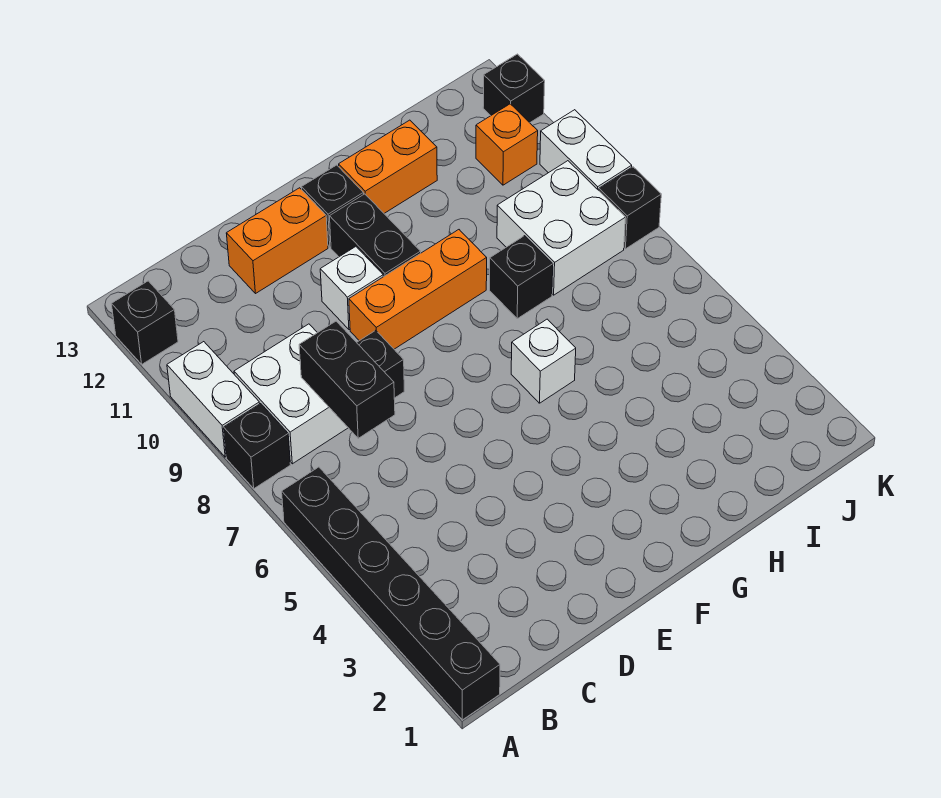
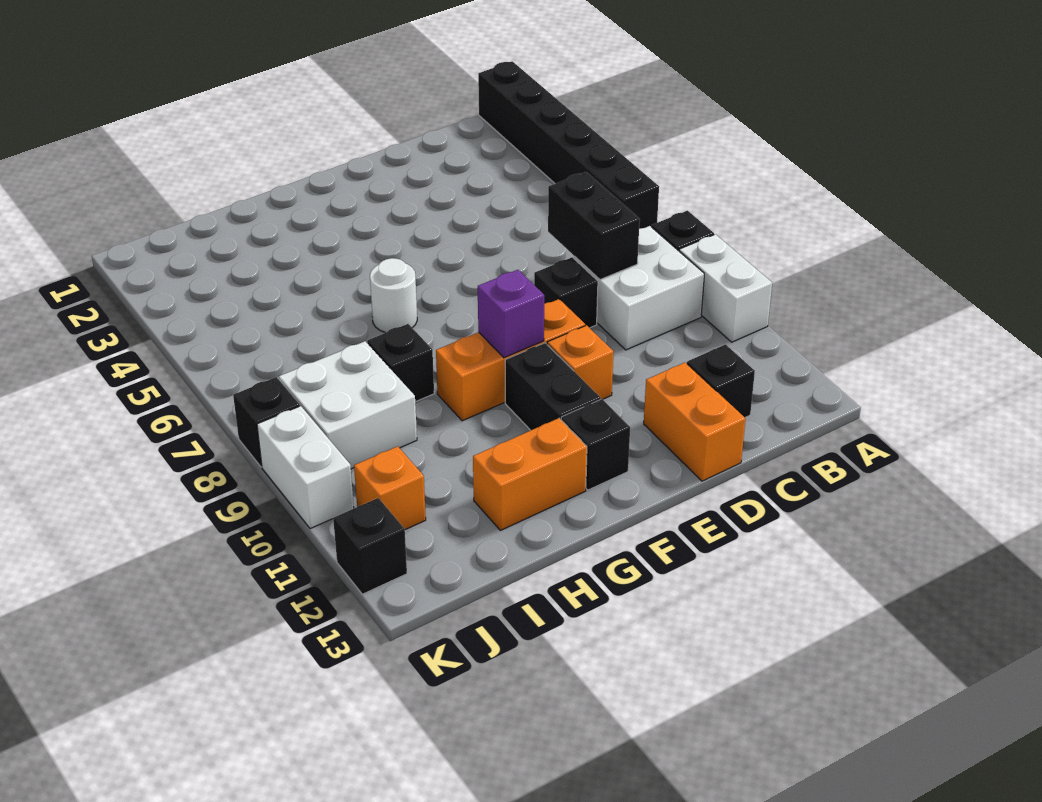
black brick A12 level 1 -> black brick C12 level 1
orange brick D12:E12 level 1 -> orange brick D12:D13 level 1
white brick E10 level 1 -> orange brick E10 level 1
none -> purple brick F9 level 2
white brick G6 level 1 -> white round brick G6 level 1

